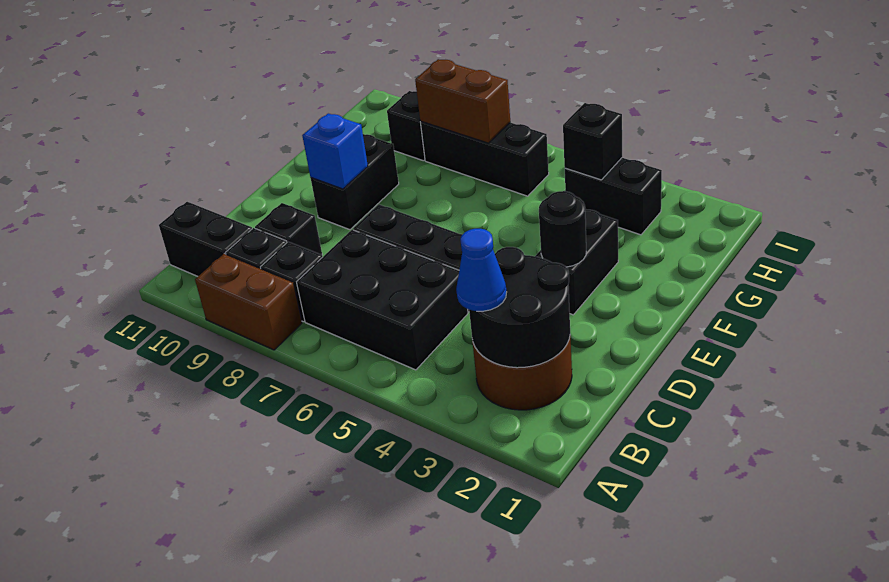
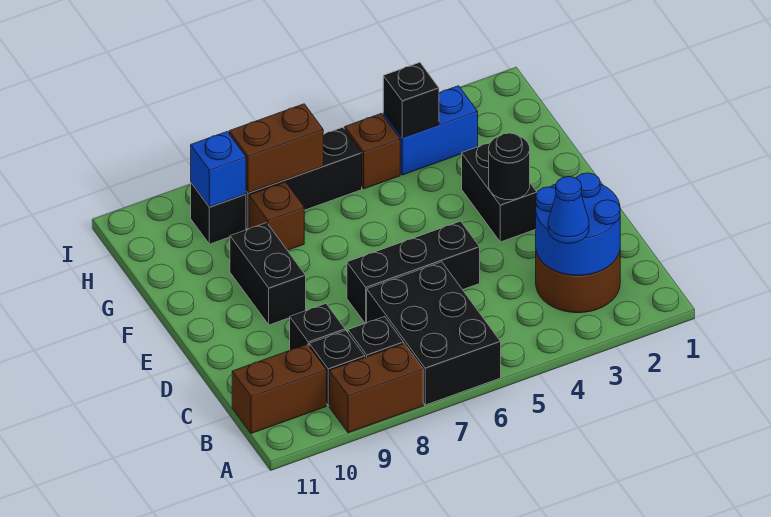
black round brick B2:C3 level 2 -> blue round brick B2:C3 level 2
black brick B5:C7 level 1 -> black brick A6:C7 level 1
black brick B10:B11 level 1 -> brown brick B10:B11 level 1
blue brick E9 level 2 -> blue brick H9 level 2
none -> brown brick G8 level 1
black brick H3:H4 level 1 -> blue brick H3:H4 level 1
none -> brown brick H5 level 1

